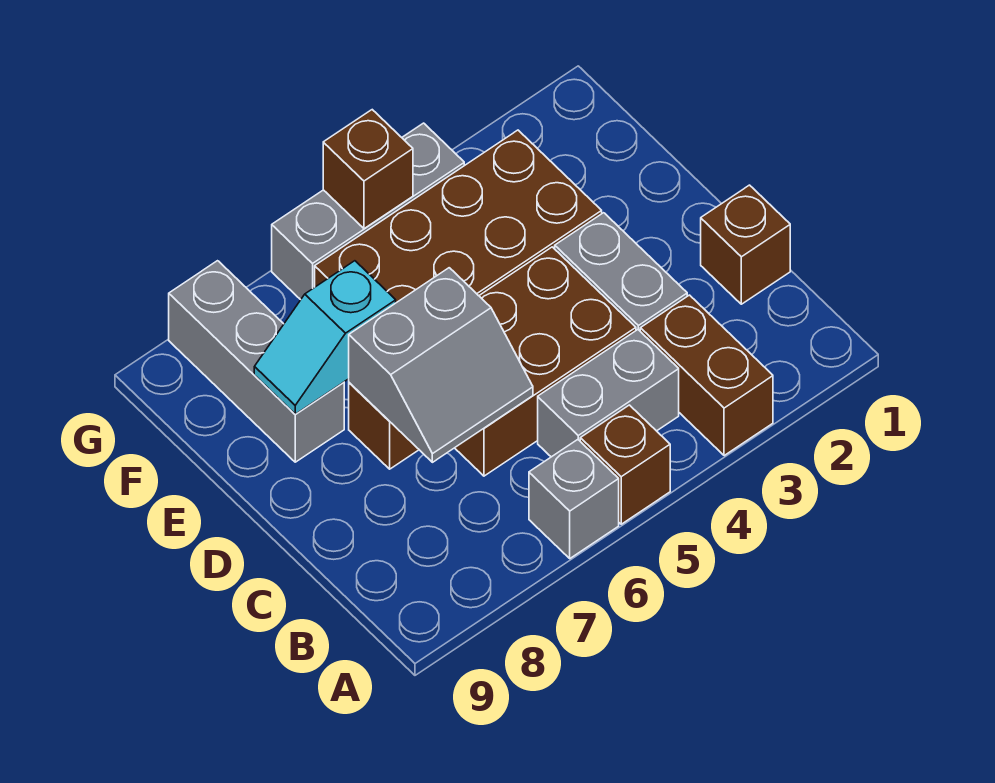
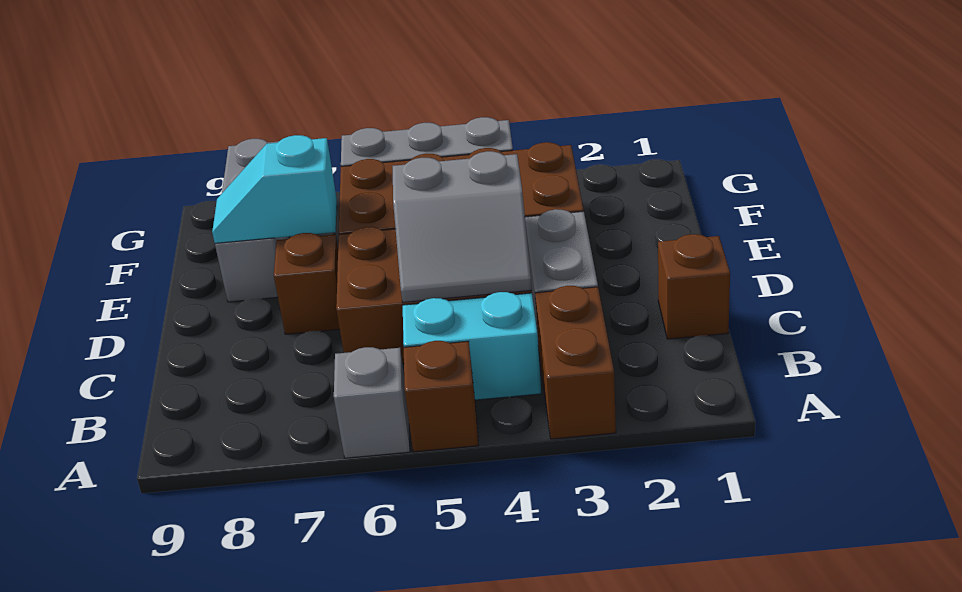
grey brick B4:B5 level 1 -> cyan brick B4:B5 level 1
grey slope C6:D7 level 2 top D -> grey slope C4:D5 level 2 top D
brown brick G5 level 2 -> none

